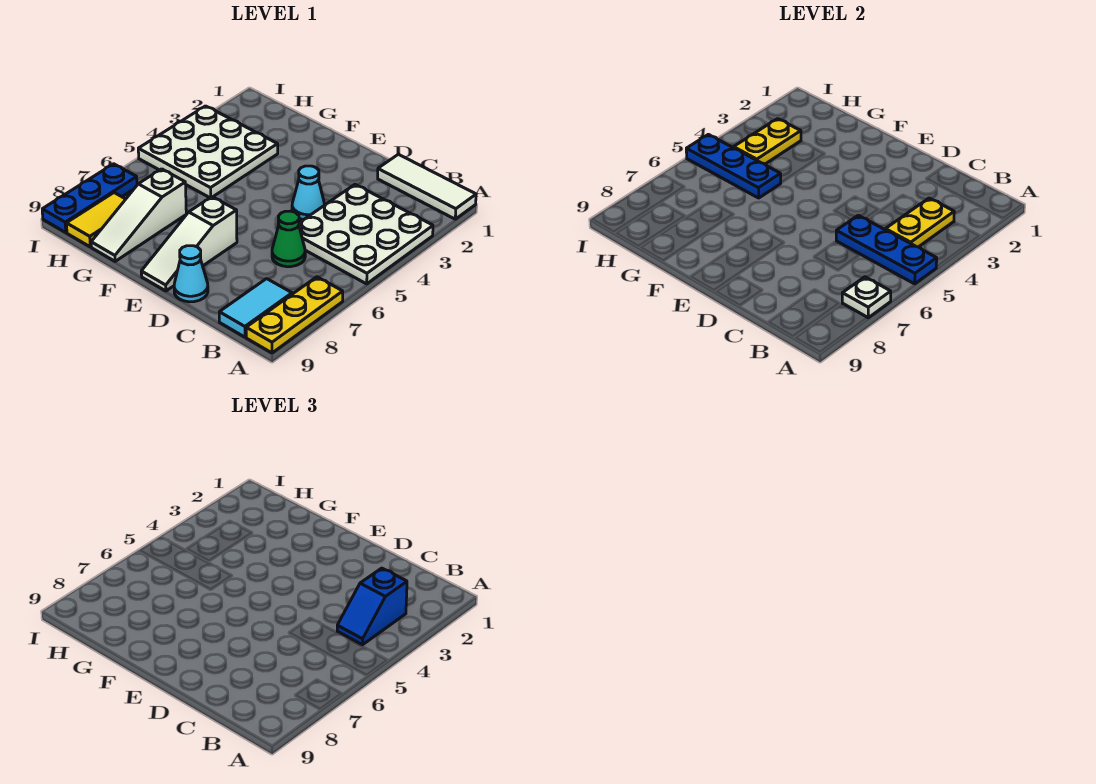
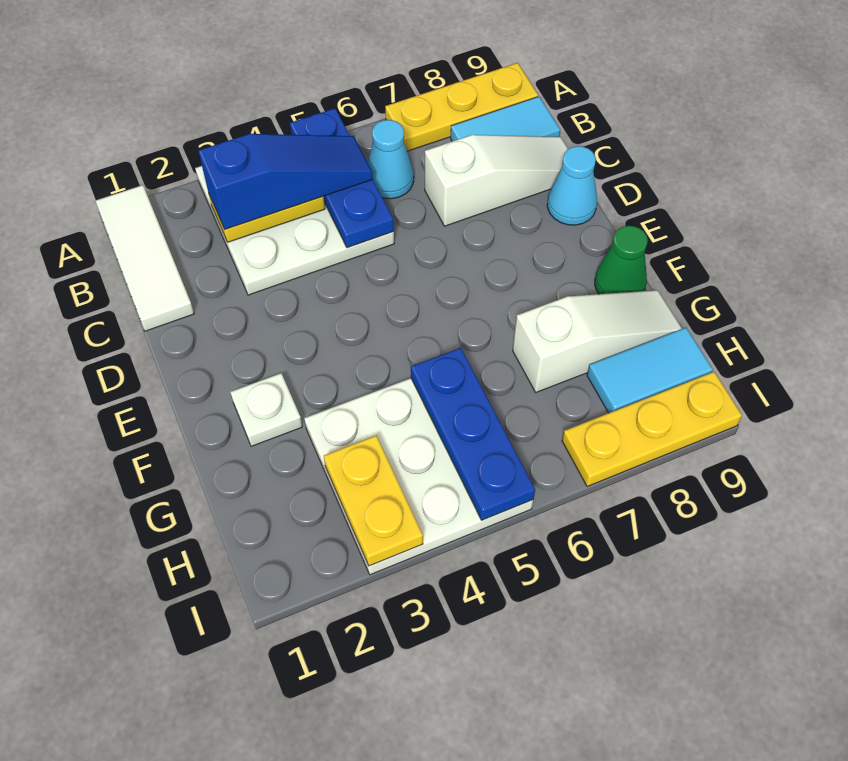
white plate A7 level 2 -> white plate F2 level 1
blue slope B3:B4 level 3 top 3 -> blue slope B3:B5 level 3 top 3
green cone C6 level 1 -> green cone F9 level 1
cyan cone D4 level 1 -> cyan cone B6 level 1
white slope E7:E9 level 1 top 7 -> white slope C7:C9 level 1 top 7
yellow plate H3:H4 level 2 -> yellow plate H3:I3 level 2
yellow tile H8:H9 level 1 -> cyan tile H8:H9 level 1
blue plate I7:I9 level 1 -> yellow plate I7:I9 level 1

